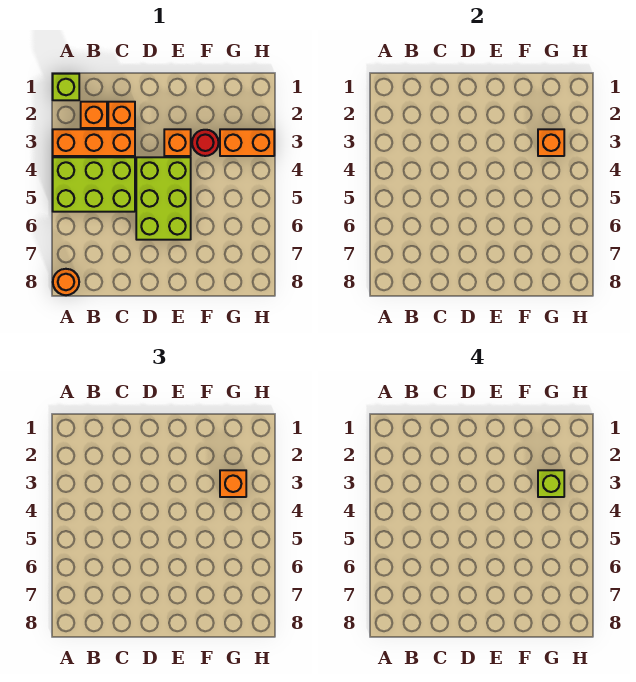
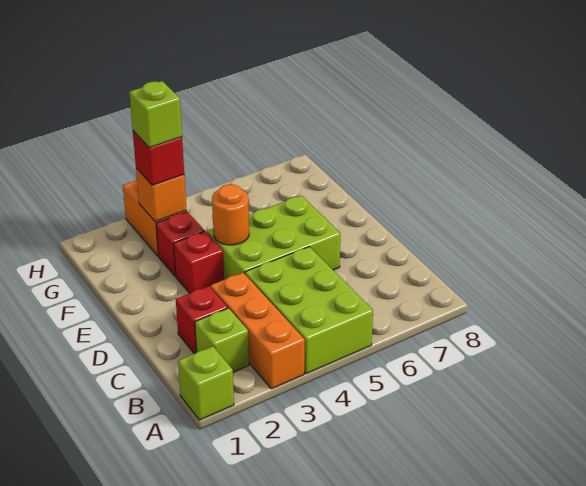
orange round brick A8 level 1 -> orange round brick E4 level 2
orange brick B2 level 1 -> lime brick B2 level 1
orange brick C2 level 1 -> red brick C2 level 1
orange brick E3 level 1 -> red brick E3 level 1
red round brick F3 level 1 -> red brick F3 level 1
orange brick G3 level 3 -> red brick G3 level 3

